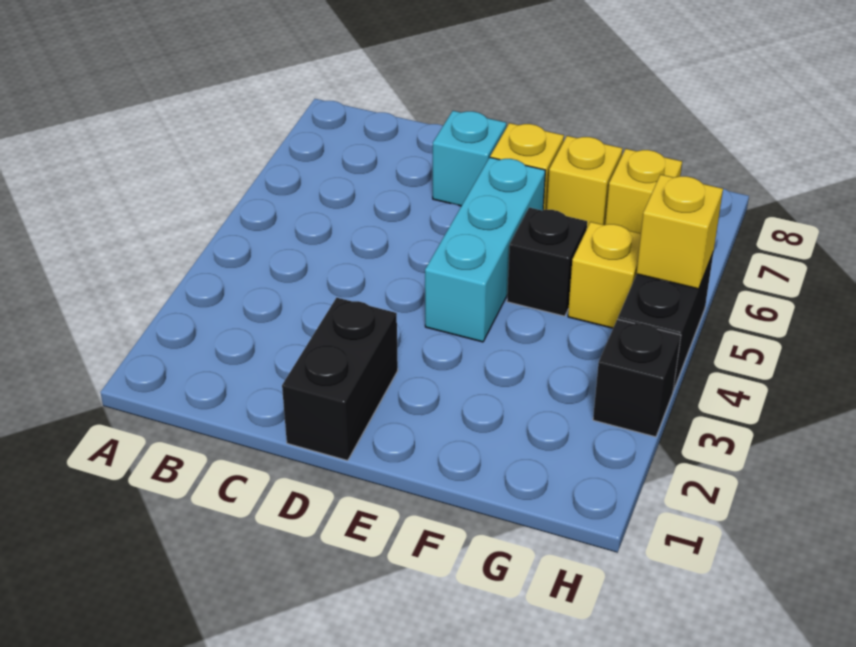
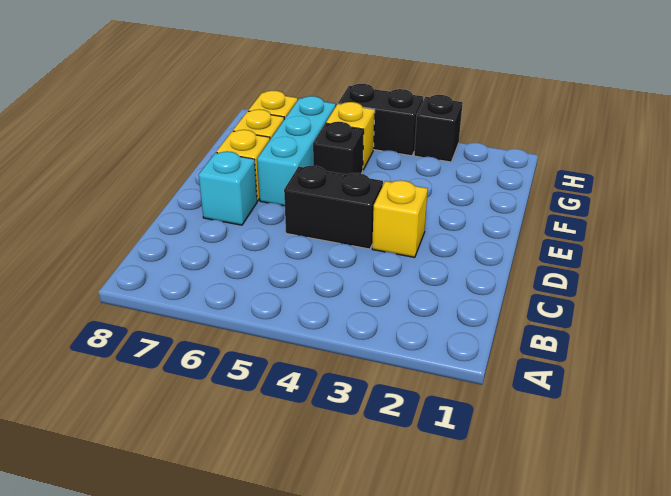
black brick D1:D2 level 1 -> black brick D4:D5 level 1
cyan brick E4:E6 level 1 -> cyan brick E6:G6 level 1
yellow brick H5 level 2 -> yellow brick D3 level 1

